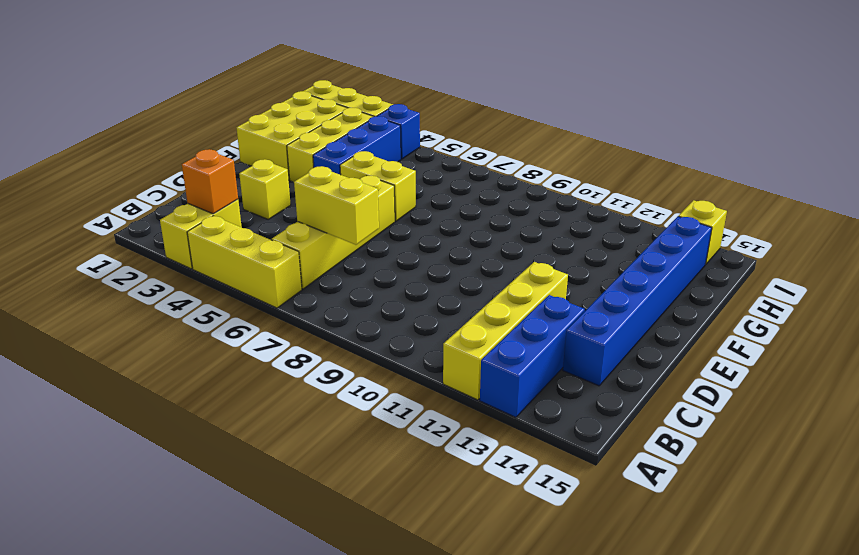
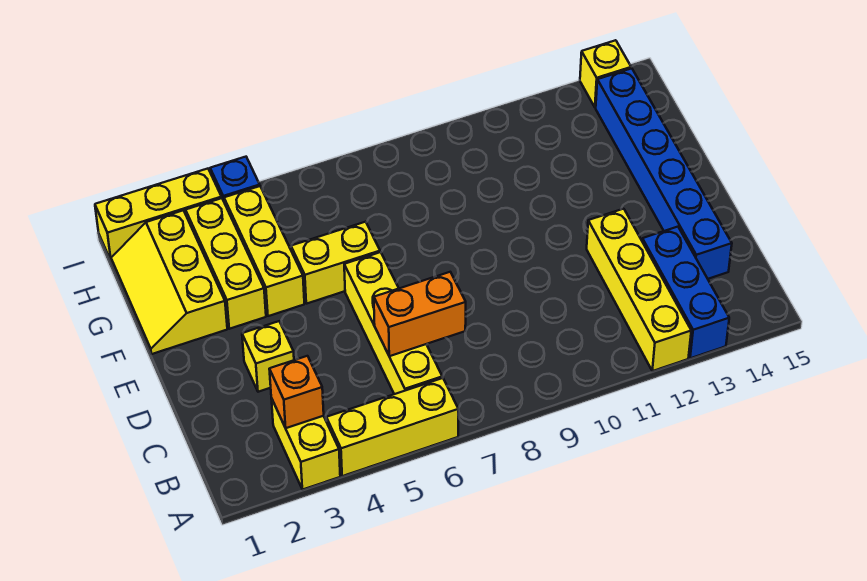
yellow brick C6:C7 level 2 -> orange brick C6:C7 level 2
yellow brick F1:H2 level 1 -> yellow slope F1:H2 level 1 top 2
blue brick F4:H4 level 1 -> yellow brick F4:H4 level 1

